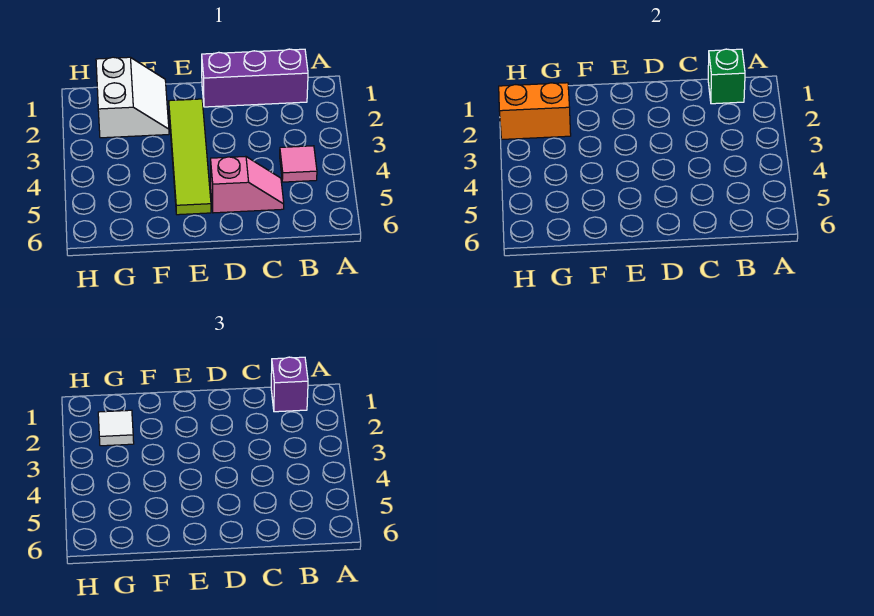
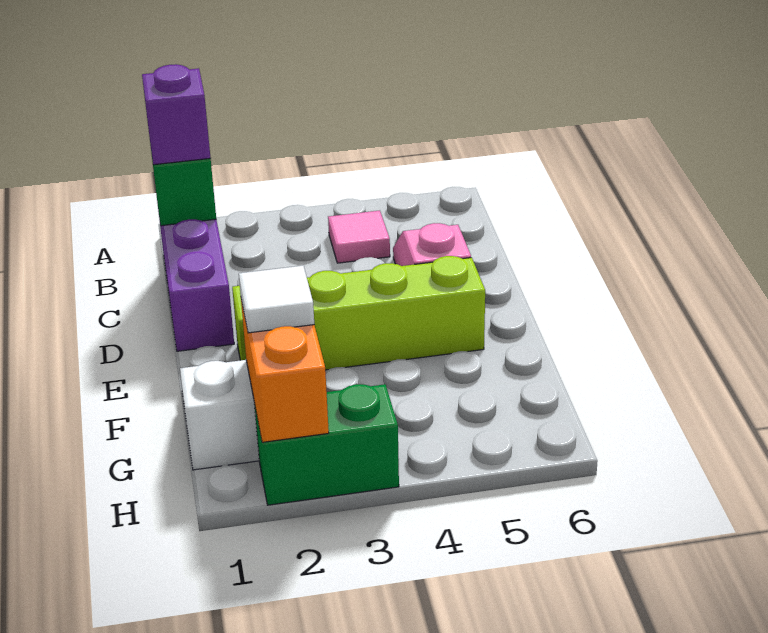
lime tile E2:E5 level 1 -> lime brick E2:E5 level 1
none -> green brick H2:H3 level 1

